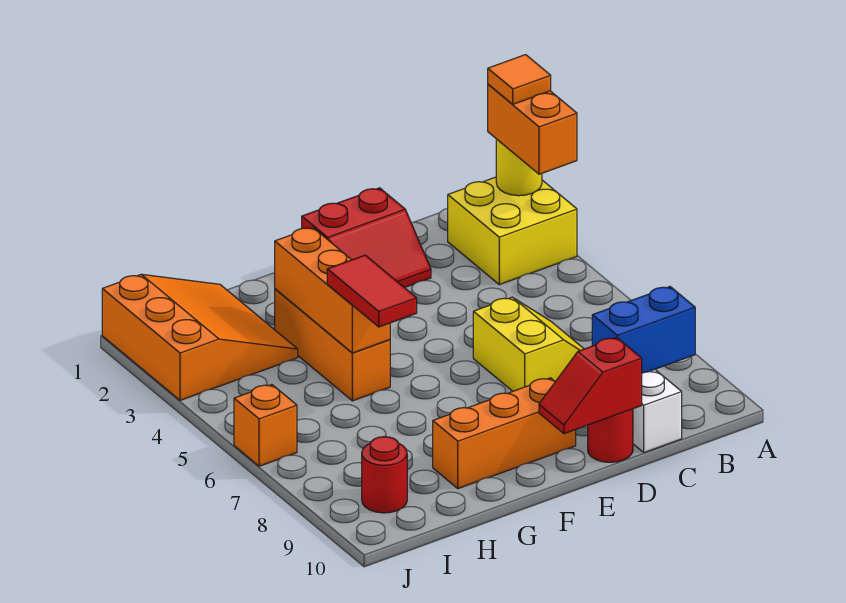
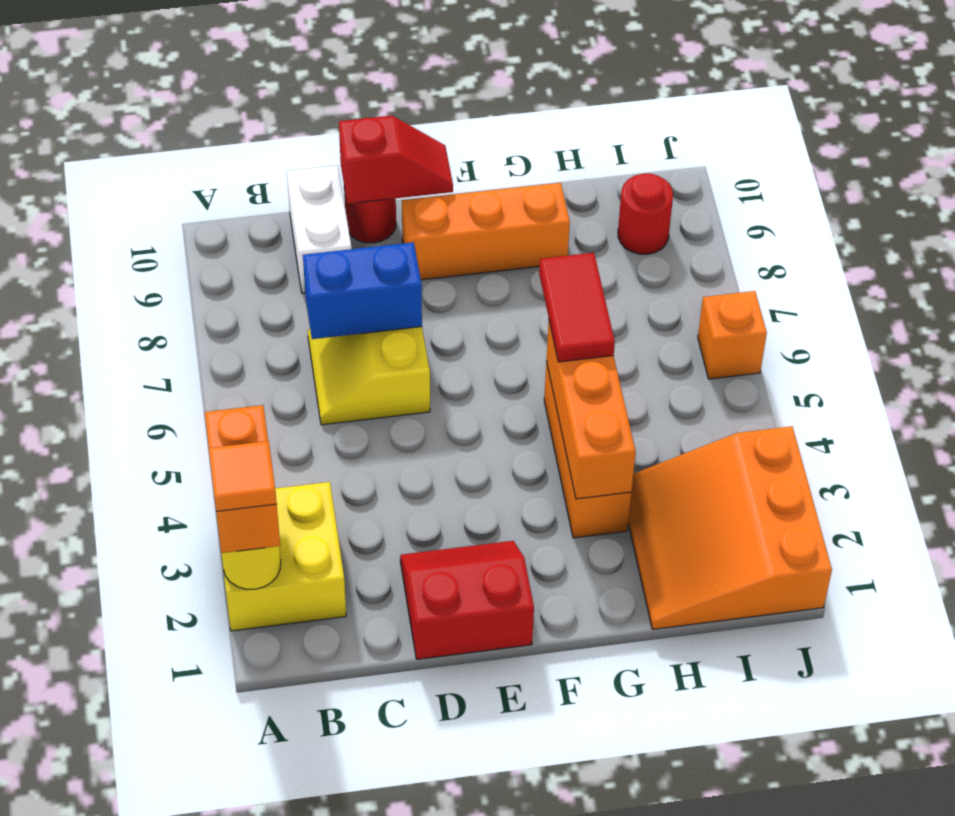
blue brick B9:C9 level 2 -> blue brick C7:D7 level 2

